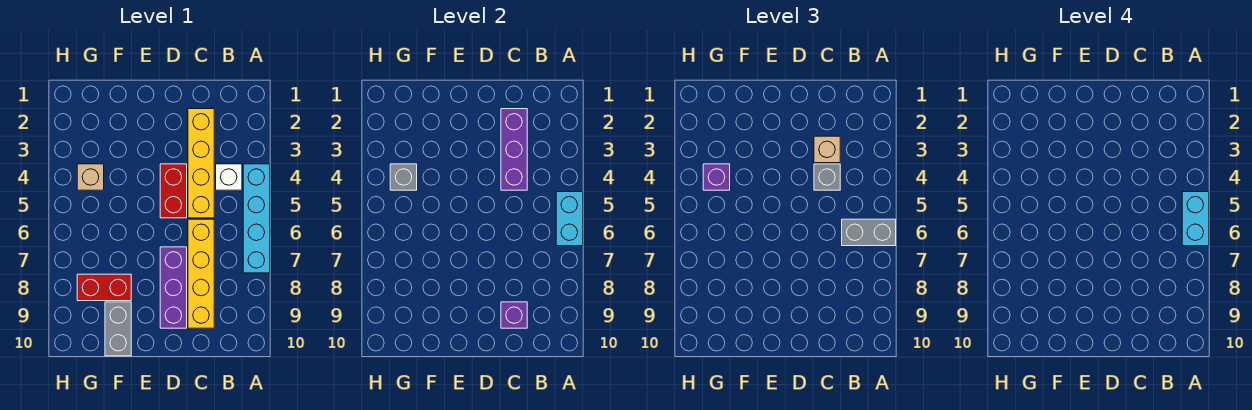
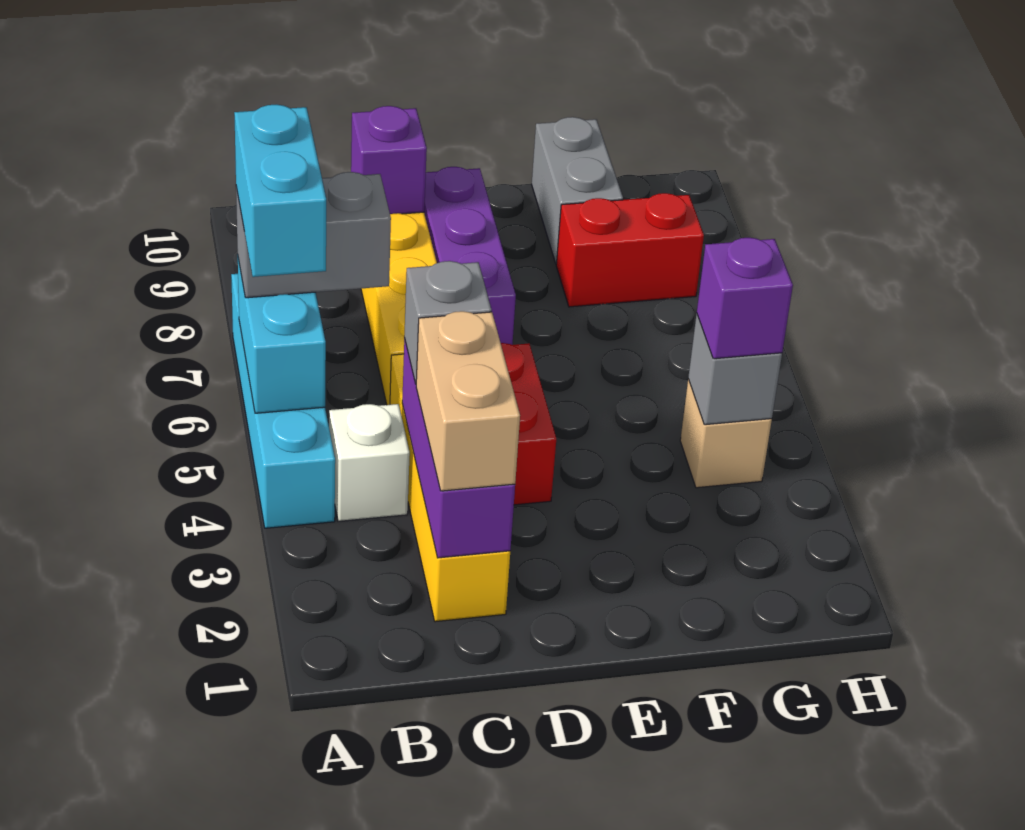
tan brick C3 level 3 -> tan brick C2:C3 level 3

